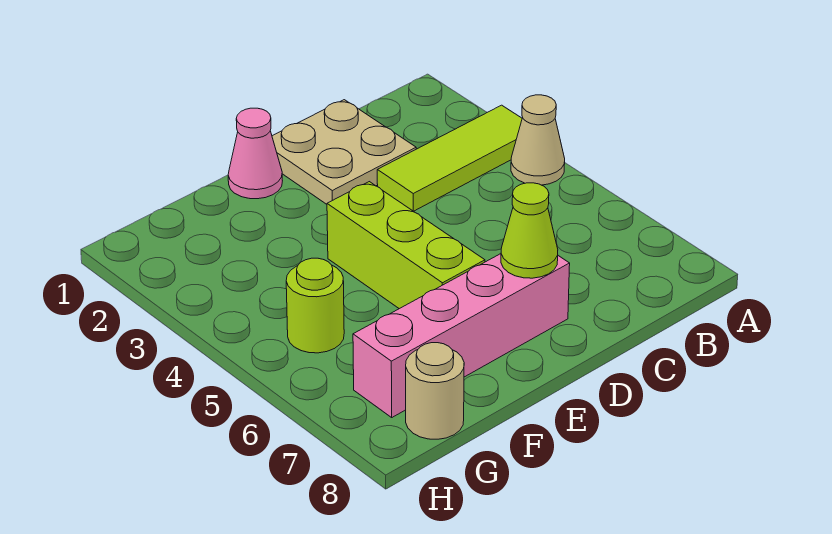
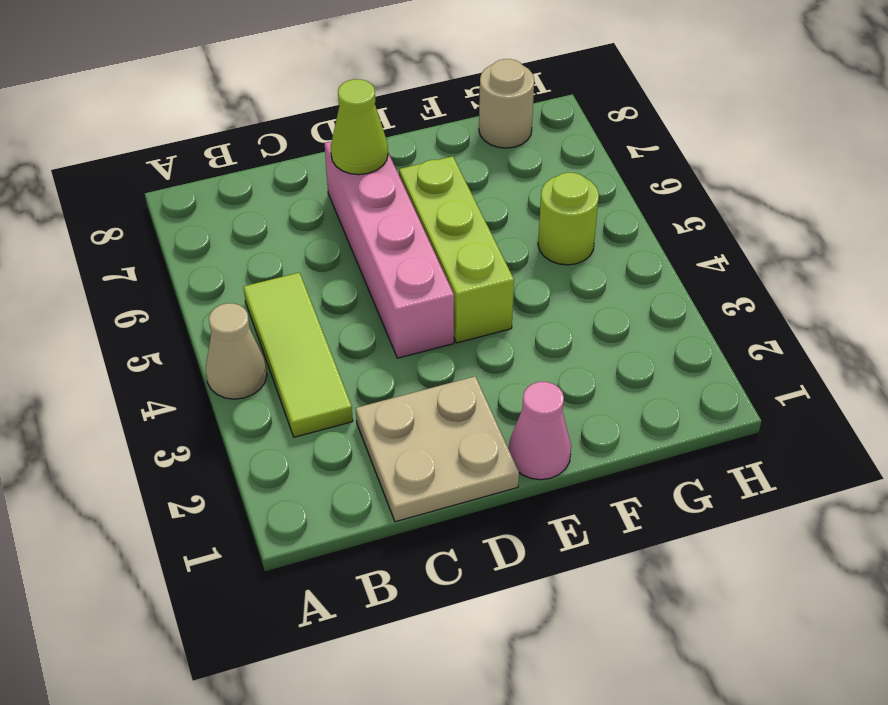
lime tile A3:C3 level 1 -> lime tile B3:B5 level 1
pink brick D7:G7 level 1 -> pink brick D4:D7 level 1

